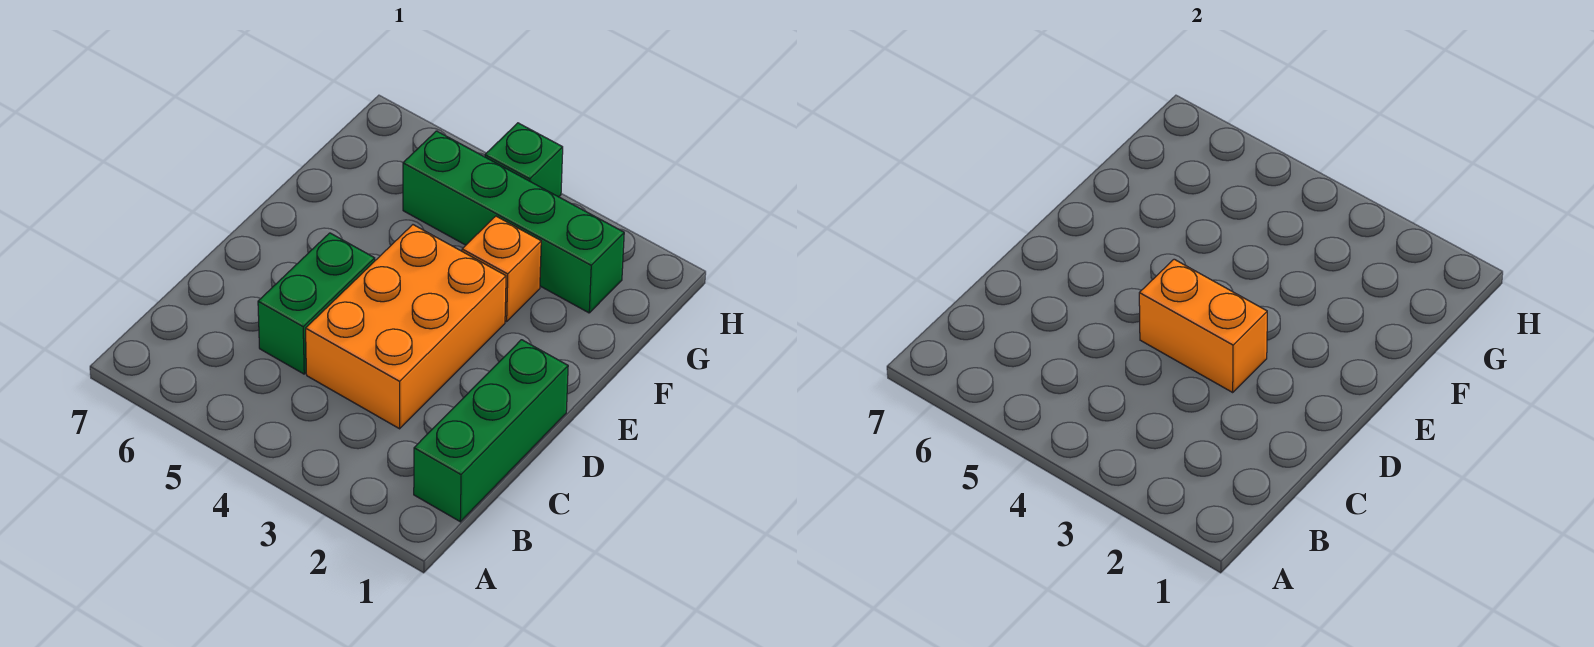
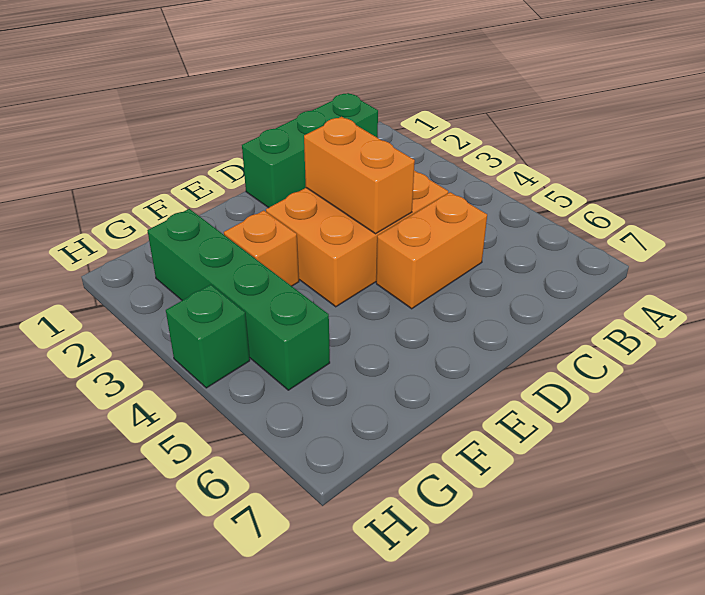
green brick C5:D5 level 1 -> orange brick C5:D5 level 1

